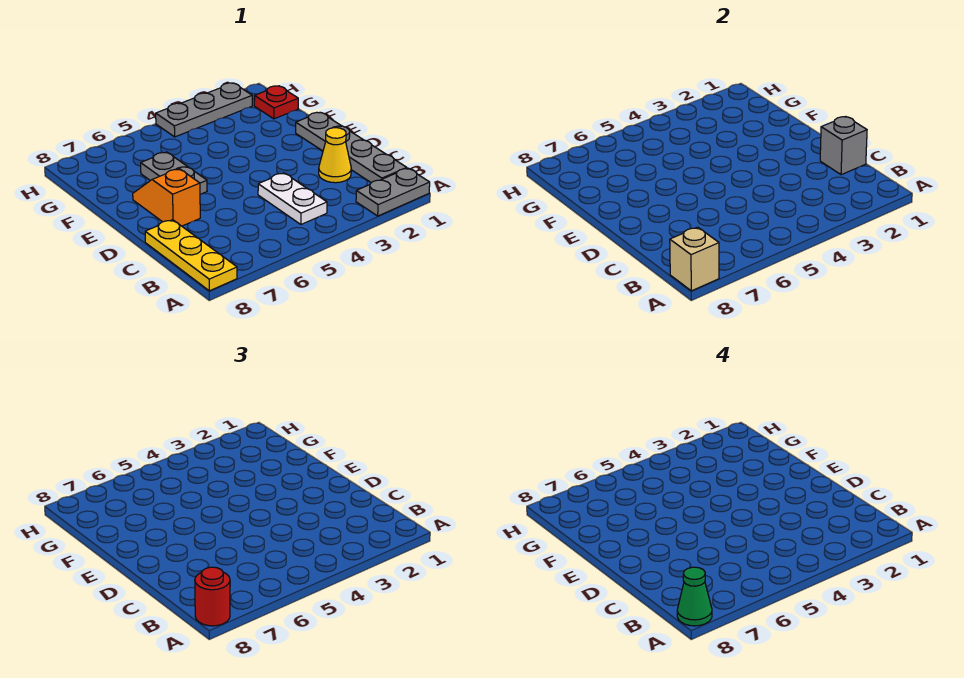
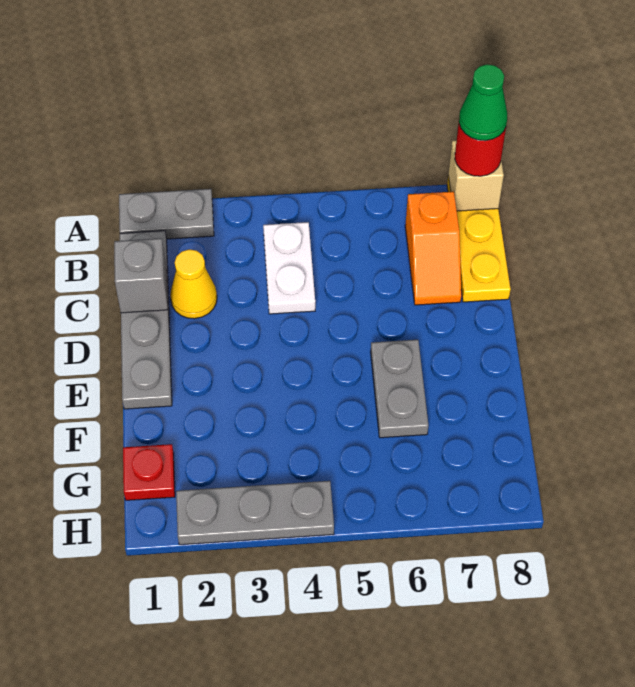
orange slope D7:E7 level 1 top D -> orange slope B7:C7 level 1 top B

